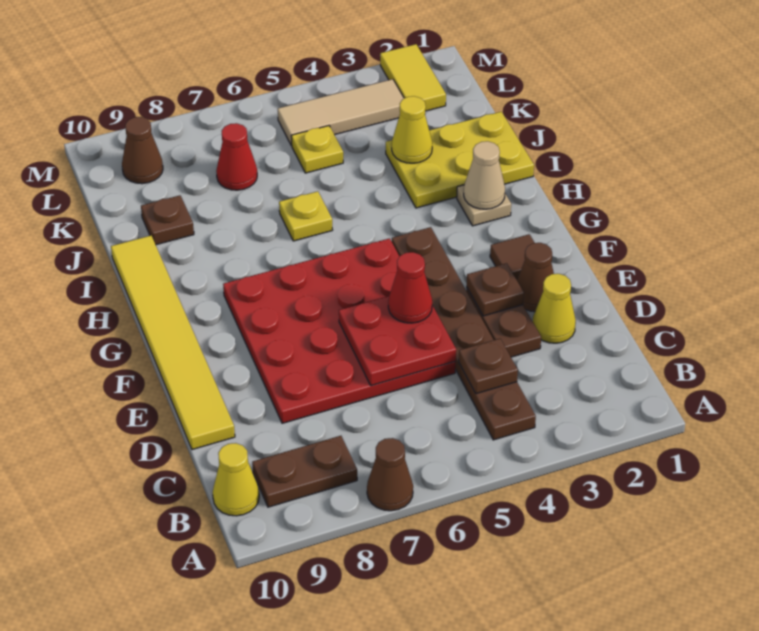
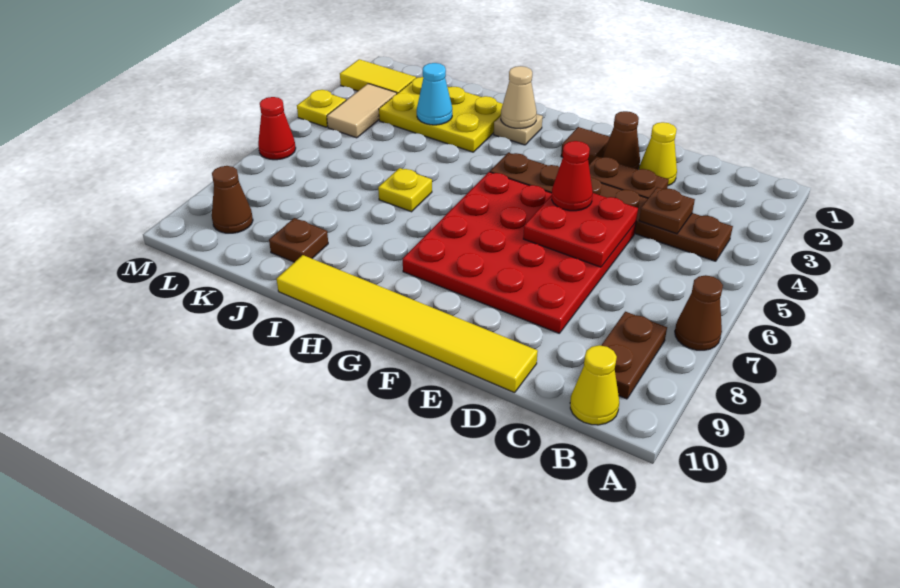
brown plate E3 level 2 -> none
yellow plate I1:J3 level 1 -> yellow plate I2:K3 level 1
yellow cone J3 level 2 -> cyan cone J3 level 2
yellow plate K5 level 1 -> yellow plate M4 level 1
red cone K7 level 1 -> red cone M6 level 1
tan tile L3:L5 level 1 -> tan tile L3:L4 level 1

